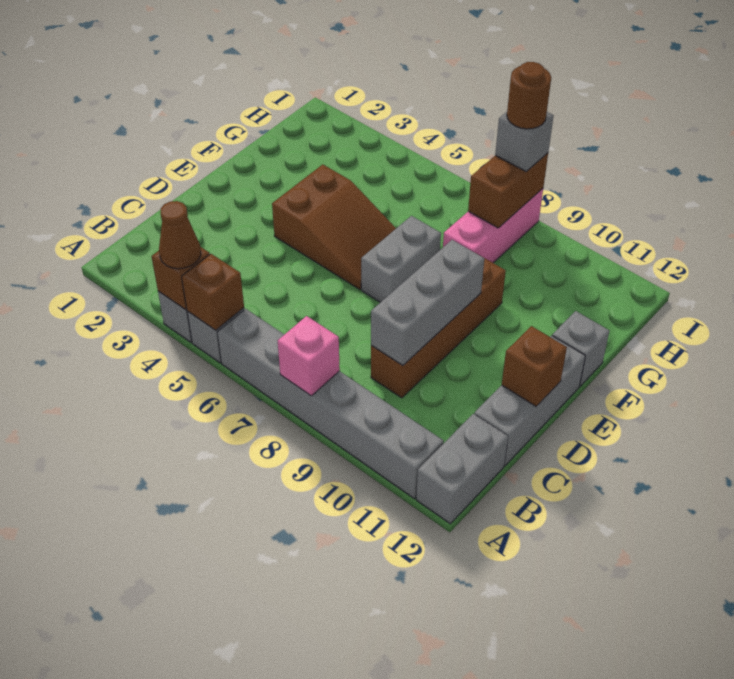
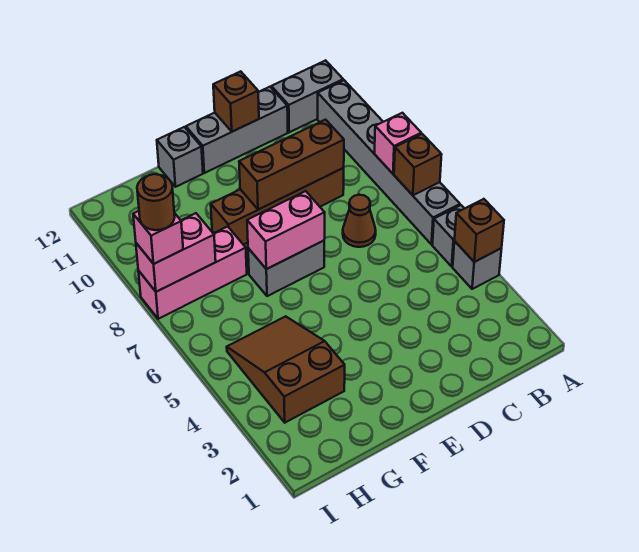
brown cone A4 level 3 -> brown cone C7 level 1
brown brick A5 level 2 -> brown brick A7 level 2
grey brick C9:E9 level 2 -> brown brick C9:E9 level 2
brown slope E4:F6 level 1 top 4 -> brown slope G3:H5 level 1 top 3
none -> pink brick E7:F7 level 2
brown brick H8:I8 level 2 -> pink brick H8:I8 level 2
grey brick I8 level 3 -> pink brick I8 level 3

